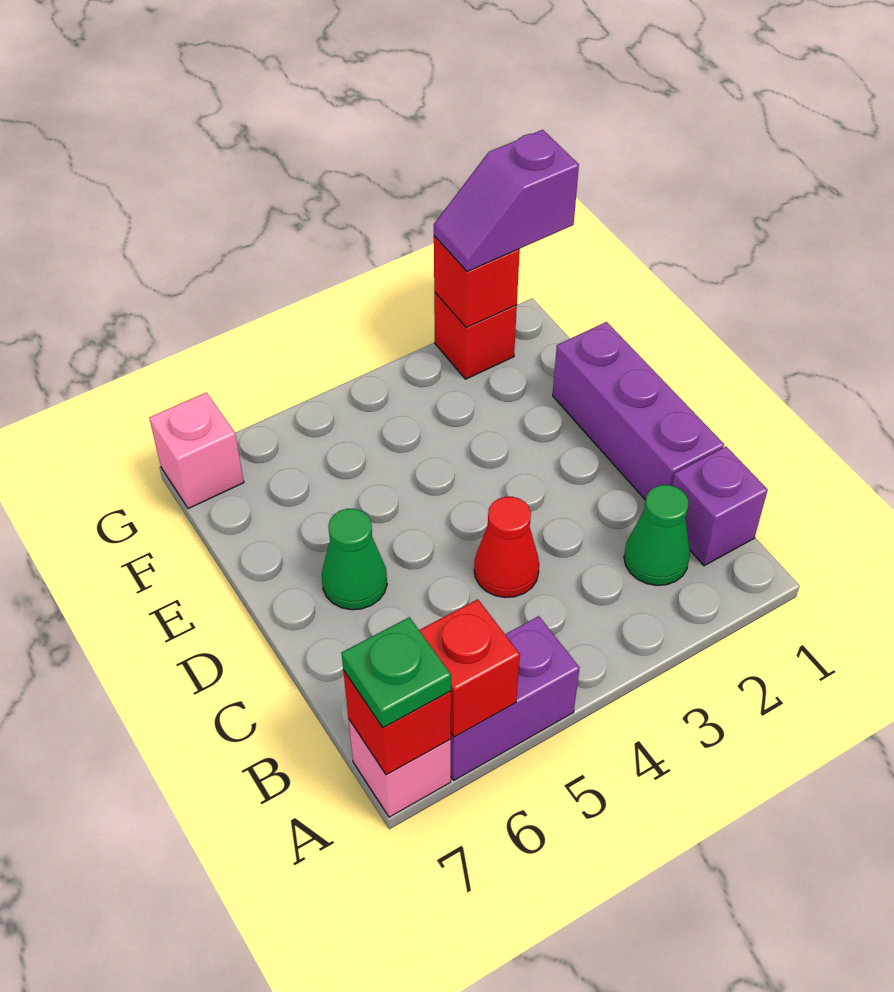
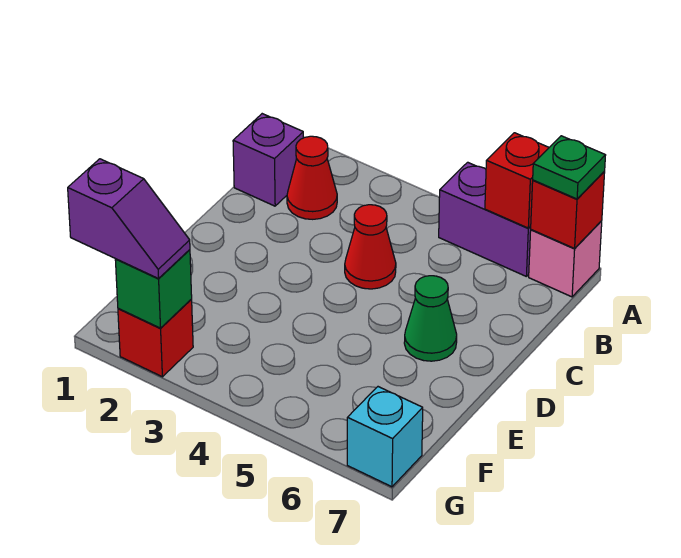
green cone B2 level 1 -> red cone B2 level 1
purple brick C1:E1 level 1 -> none
red brick G2 level 2 -> green brick G2 level 2
pink brick G7 level 1 -> cyan brick G7 level 1

